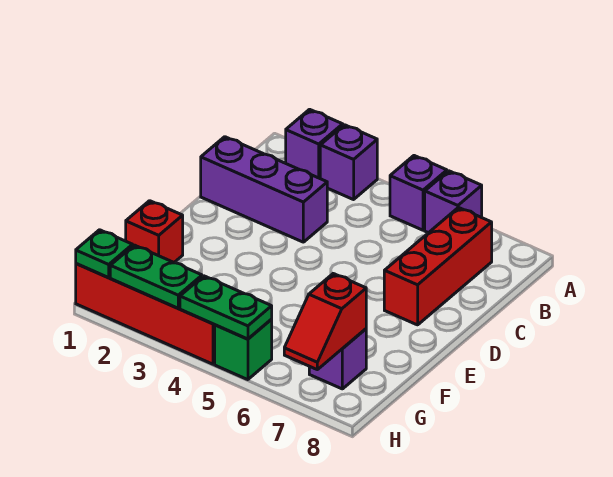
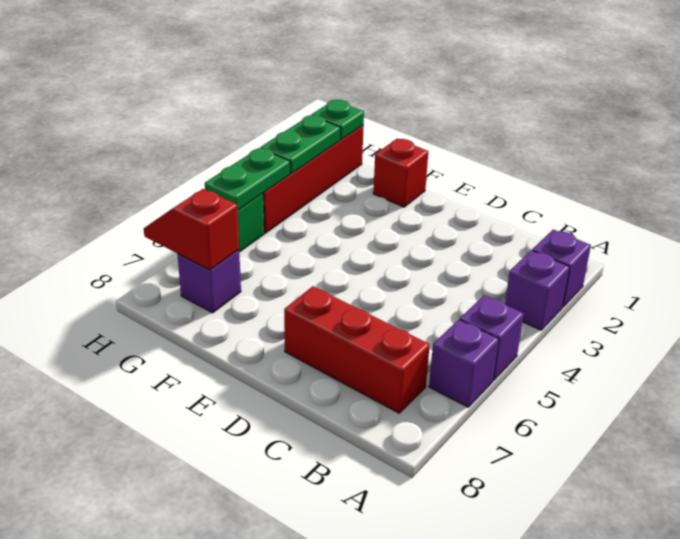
purple brick C1:C3 level 1 -> none

